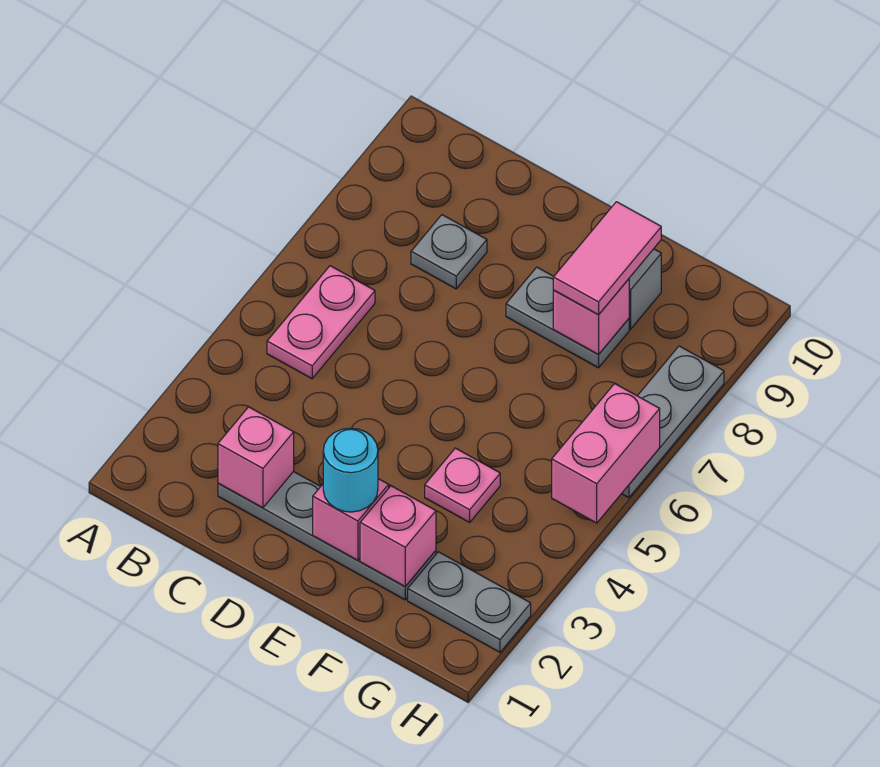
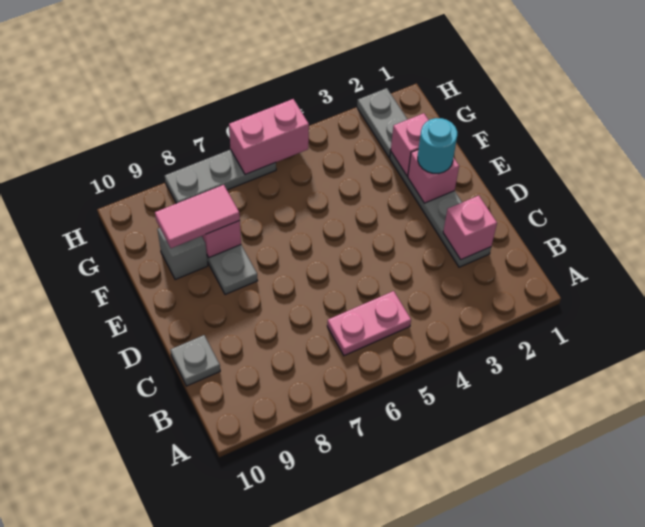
grey plate C8 level 1 -> grey plate C10 level 1
pink plate F4 level 1 -> none

